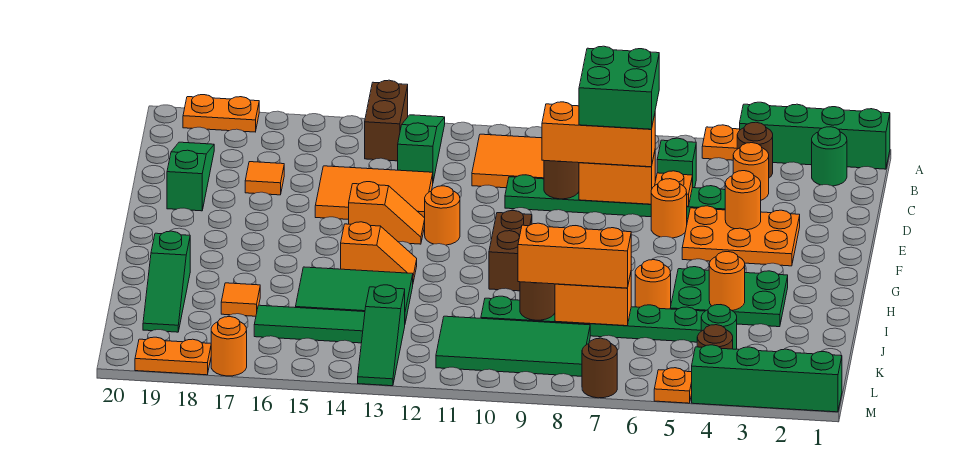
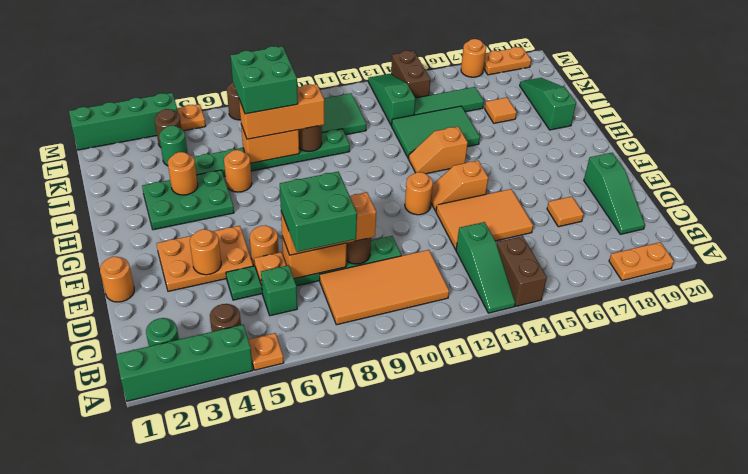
orange round brick C4 level 1 -> orange round brick E1 level 1
brown brick G10:H10 level 1 -> brown brick L14:M14 level 1
none -> green brick J7:K8 level 4

